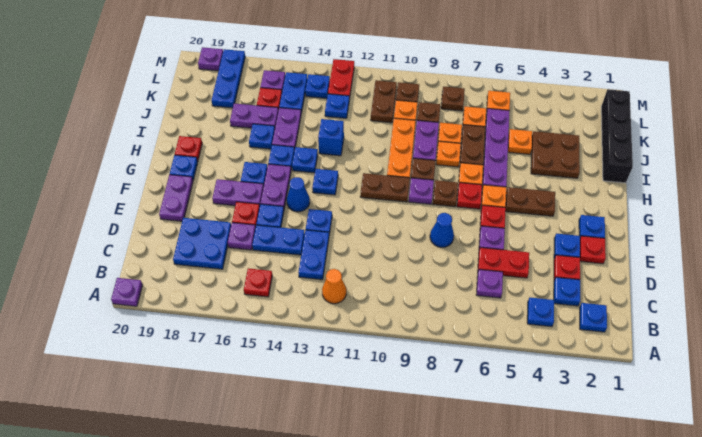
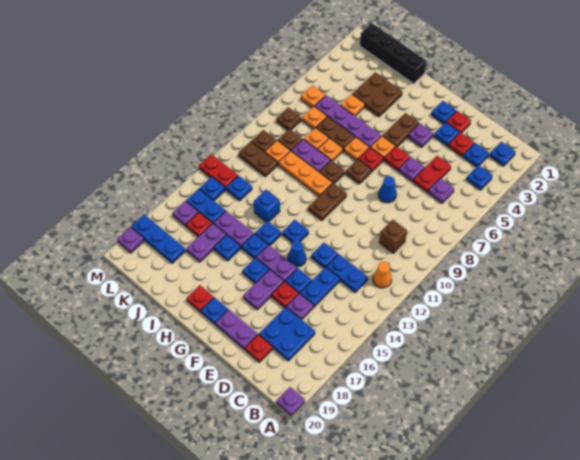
red plate B15 level 1 -> red plate D19 level 1
none -> brown brick C10 level 1
purple plate G9 level 1 -> purple plate F4 level 1

